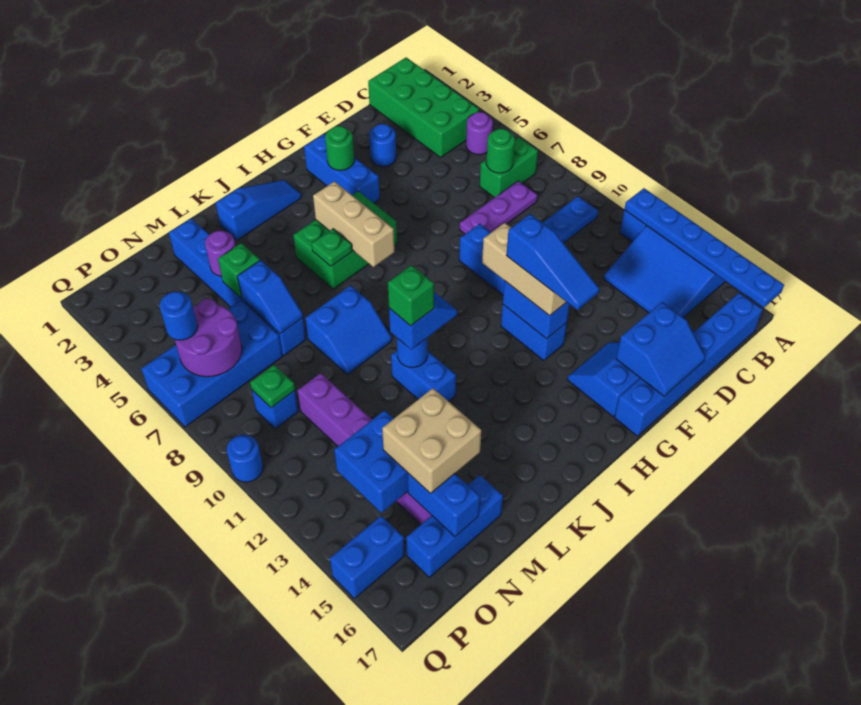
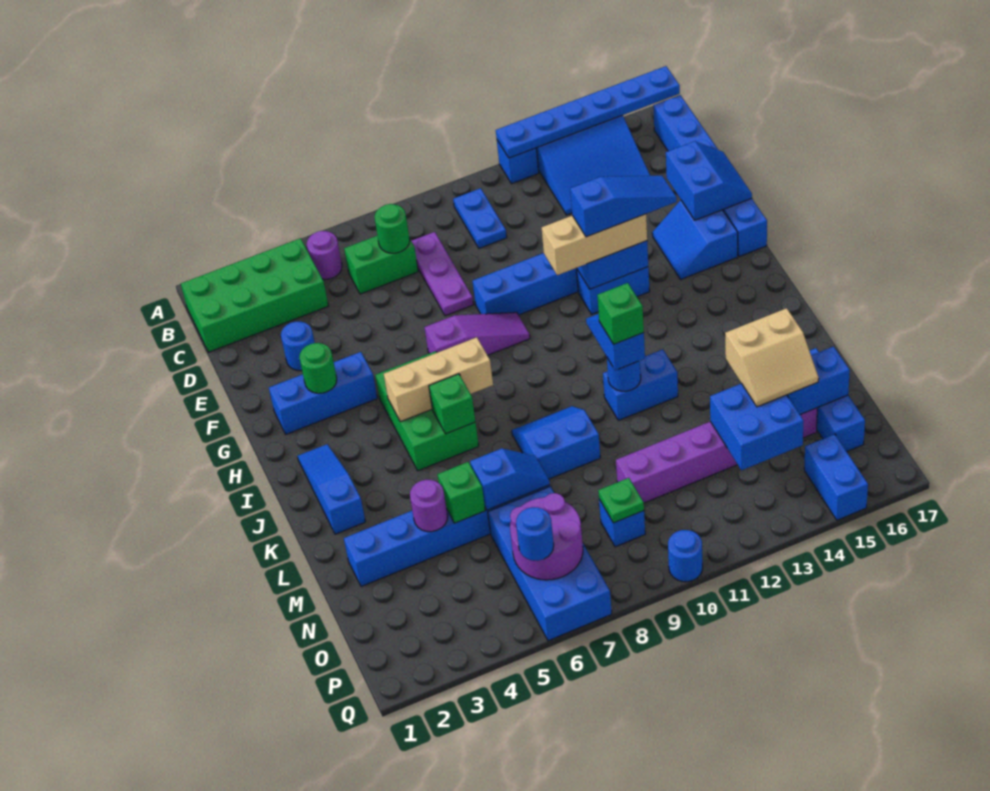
green brick B7:C7 level 1 -> green brick C6:C7 level 1
none -> purple slope G7:G9 level 1 top 7
green plate J6 level 2 -> green brick J6 level 2
blue slope K8:L9 level 1 top 8 -> blue slope K8:L9 level 1 top L
tan brick M14:N15 level 3 -> tan slope M14:N15 level 3 top M

